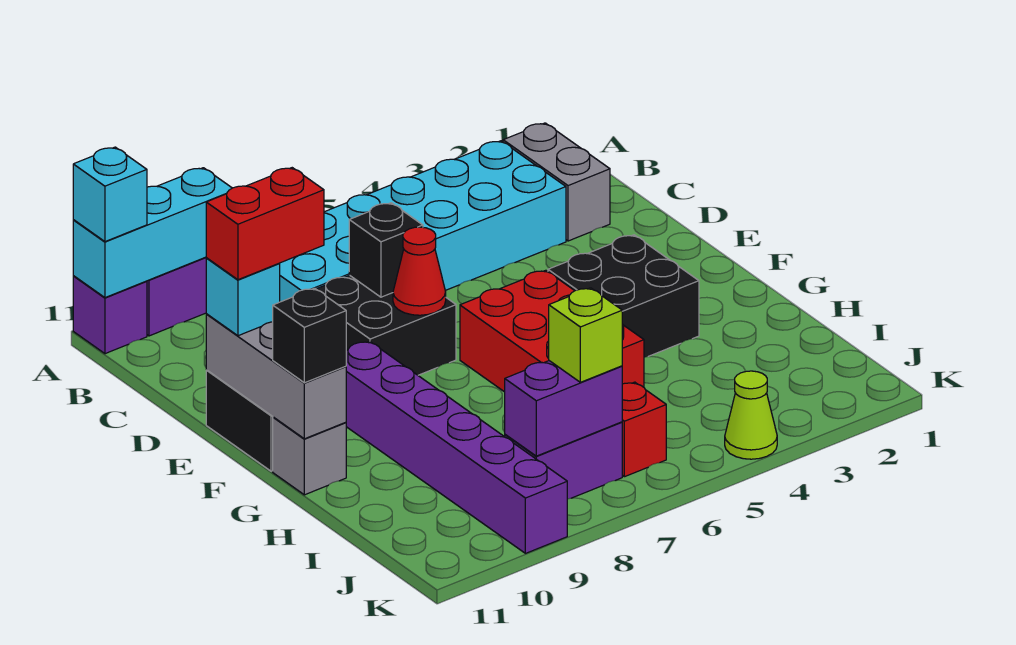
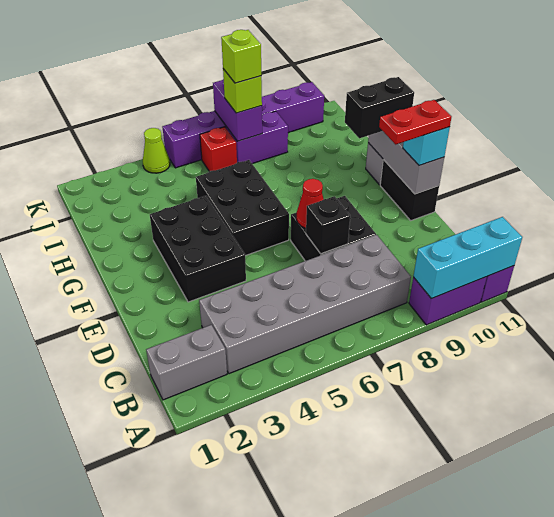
cyan brick A11 level 3 -> none
grey brick B2:C2 level 1 -> grey brick B1:B2 level 1
cyan brick B3:C8 level 1 -> grey brick B3:C8 level 1
red brick E10:E11 level 4 -> red plate E10:E11 level 4
black brick F3:G4 level 1 -> black brick E3:G4 level 1
red brick F5:H6 level 1 -> black brick F5:H6 level 1
purple brick F9:K9 level 1 -> purple brick K5:K10 level 1
black brick G11 level 3 -> black brick G10:G11 level 3
purple brick J7:J8 level 2 -> purple brick J7:K7 level 2
none -> lime brick J7 level 4

